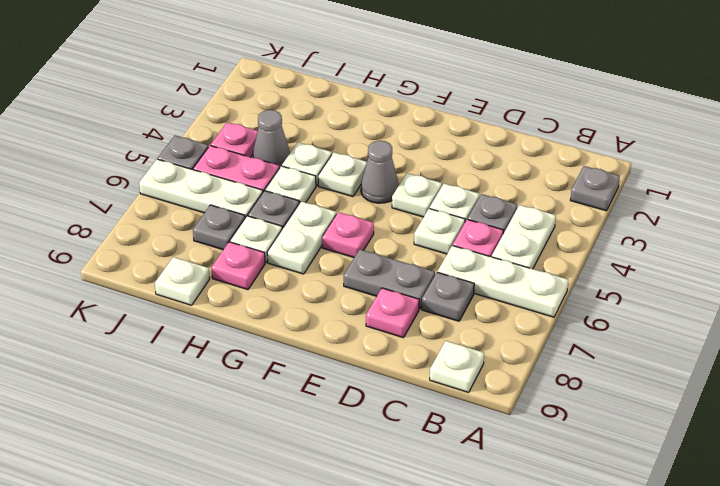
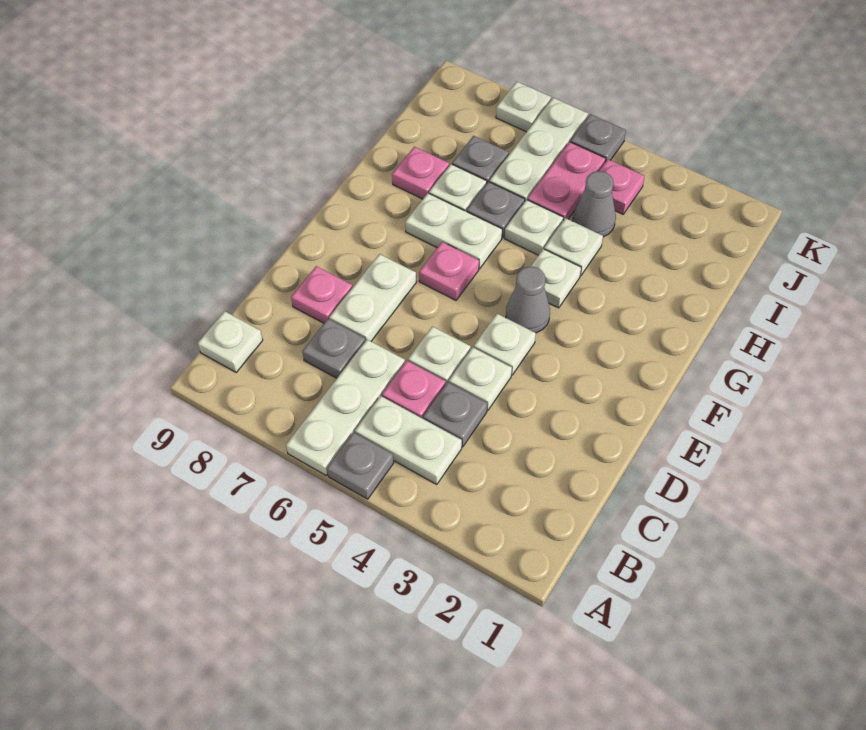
grey plate A2 level 1 -> grey plate A5 level 1
grey plate D7:E7 level 1 -> white plate D7:E7 level 1
white plate I9 level 1 -> white plate K7 level 1

